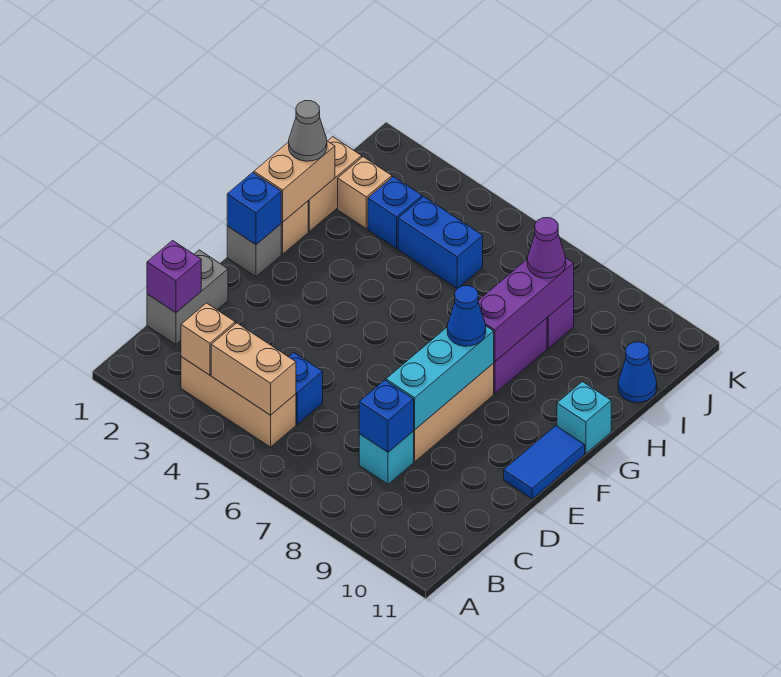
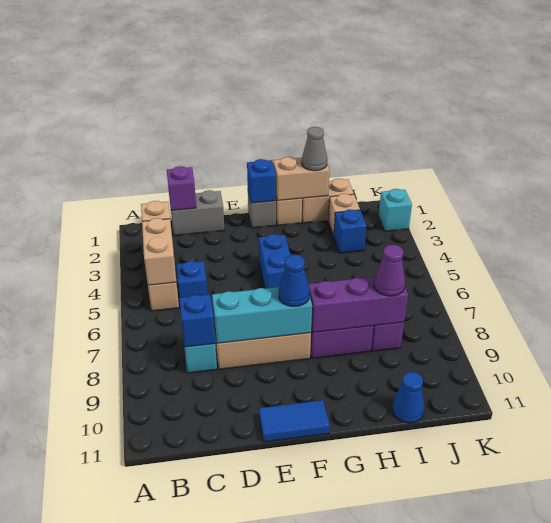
cyan brick G11 level 1 -> cyan brick K2 level 1
blue brick I4:I5 level 1 -> blue brick F4:F5 level 1

